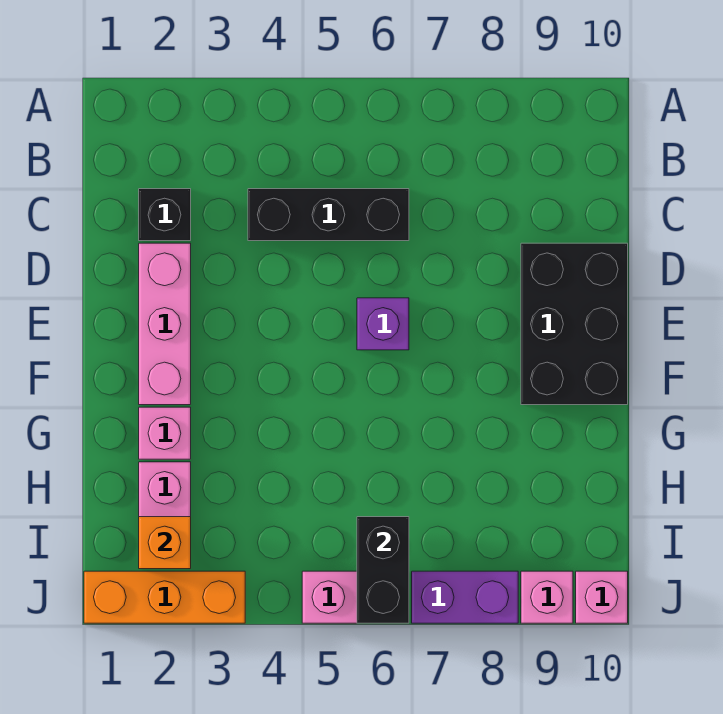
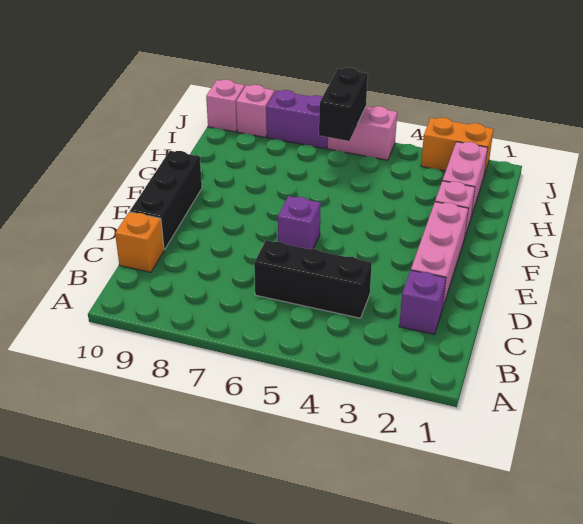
black brick C2 level 1 -> purple brick C2 level 1
black brick D9:F10 level 1 -> black brick D10:F10 level 1
orange brick I2 level 2 -> orange brick C10 level 1
orange brick J1:J3 level 1 -> orange brick J2:J3 level 1

